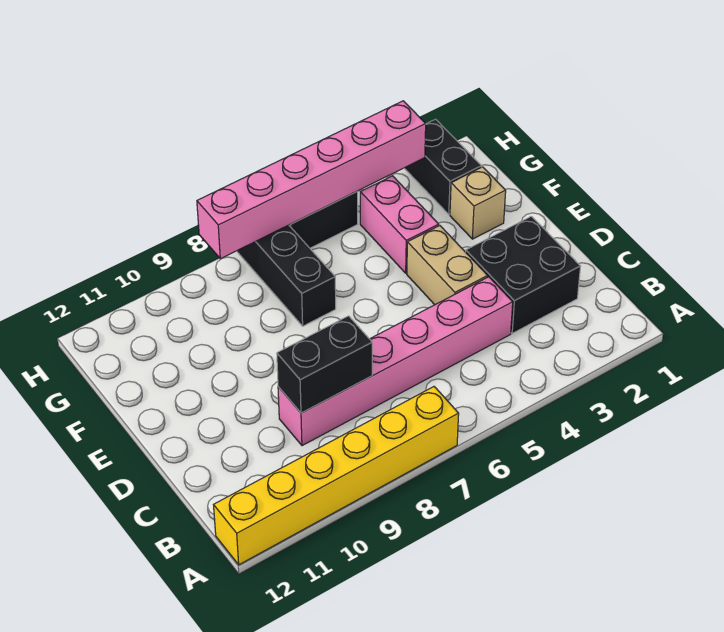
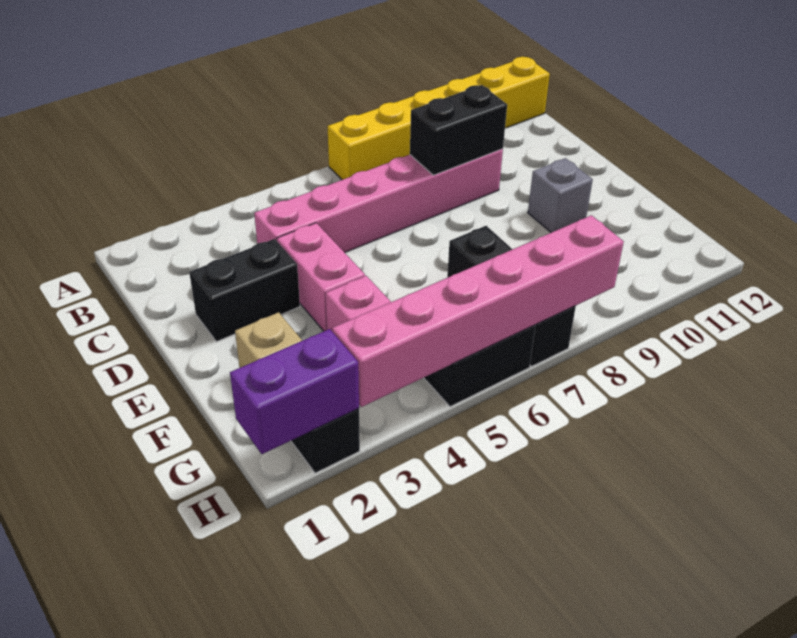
black brick C2:D3 level 1 -> black brick D2:D3 level 1
tan brick D4:E4 level 1 -> pink brick D4:E4 level 1
none -> grey brick E10 level 1
none -> purple brick H1:H2 level 2

